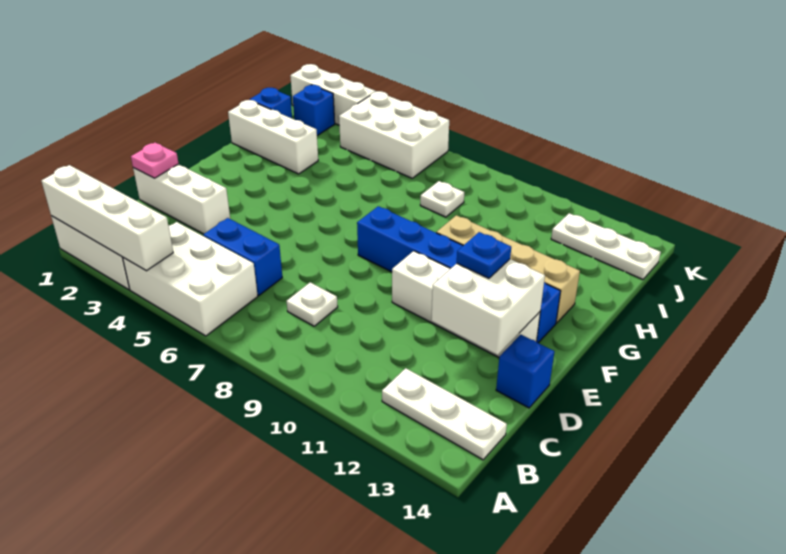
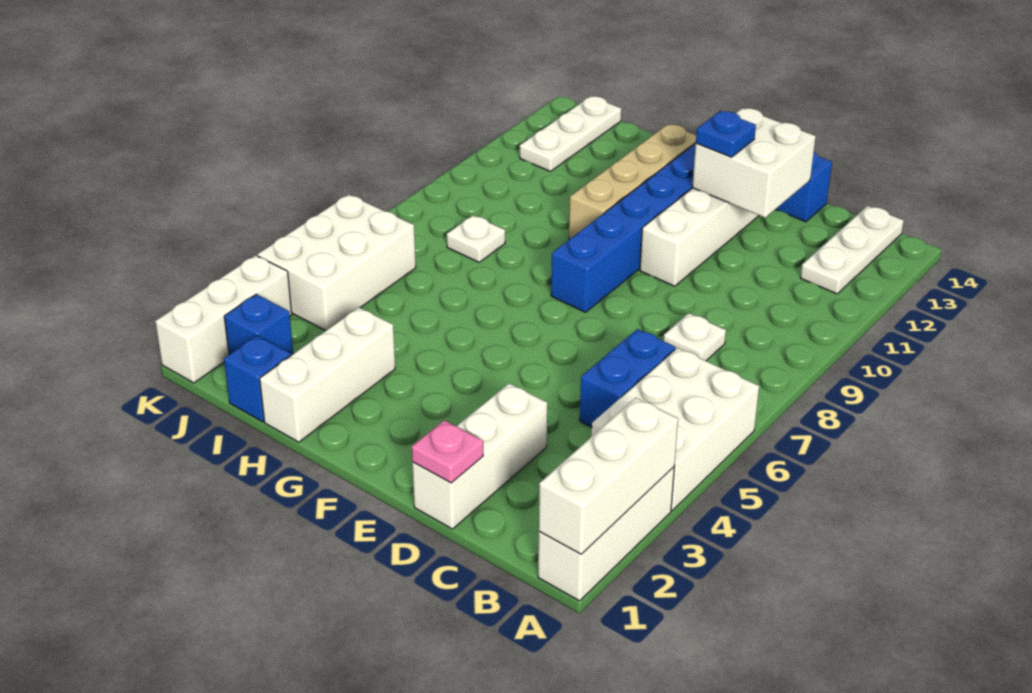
white brick A1:A4 level 2 -> white brick A1:A3 level 2

